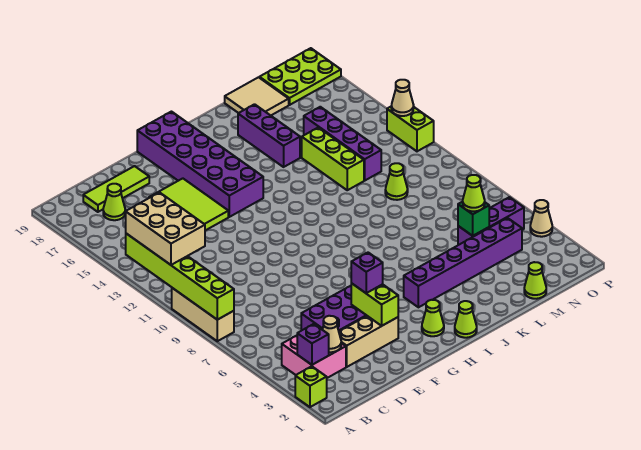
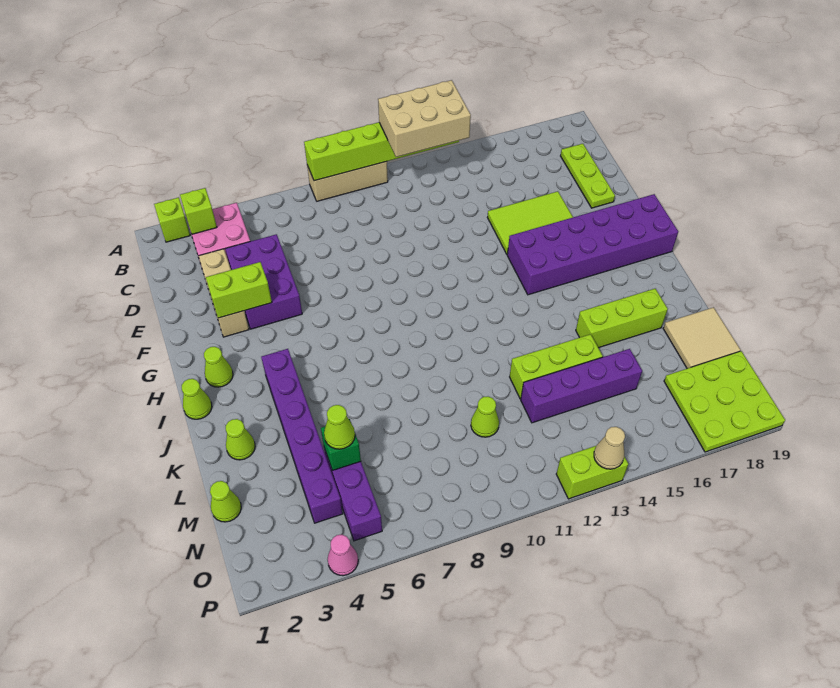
purple brick B3 level 2 -> lime brick B3 level 2
tan cone C3 level 2 -> none
lime cone C17 level 1 -> lime cone K2 level 1
lime tile C18:E18 level 1 -> lime plate C18:E18 level 1
purple brick F4 level 3 -> none
purple brick K15:K17 level 1 -> lime brick K15:K17 level 1
lime plate N18:P19 level 1 -> lime plate N17:P19 level 1
tan cone P4 level 1 -> pink cone P4 level 1

